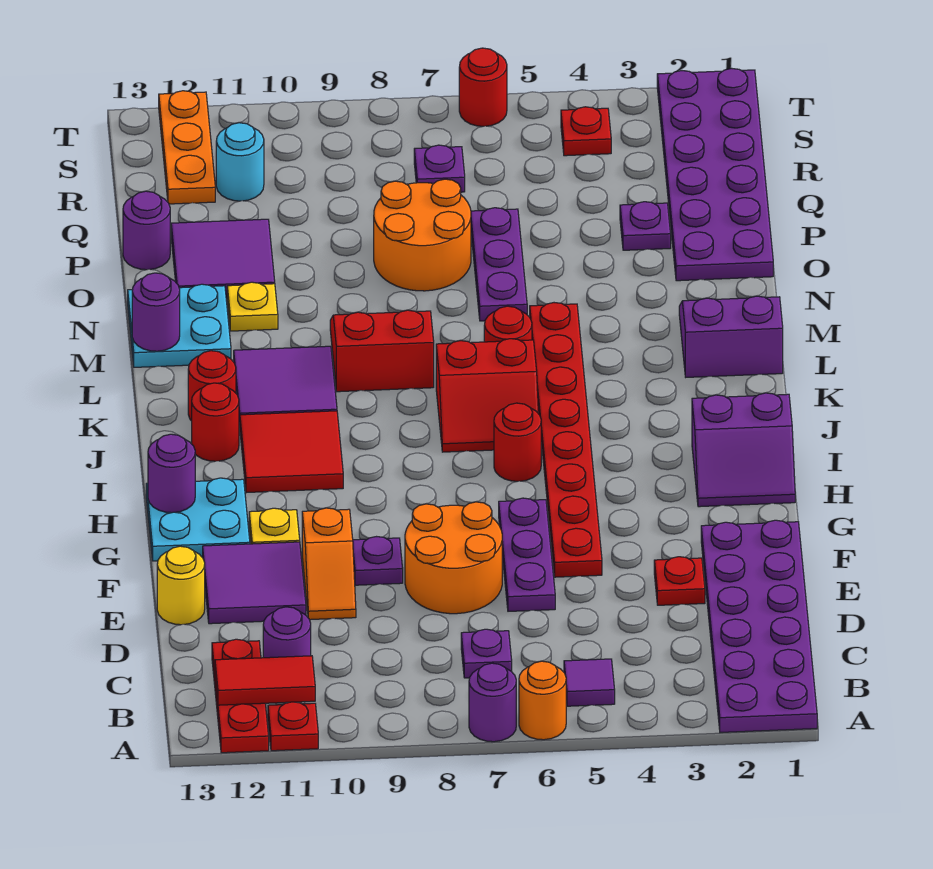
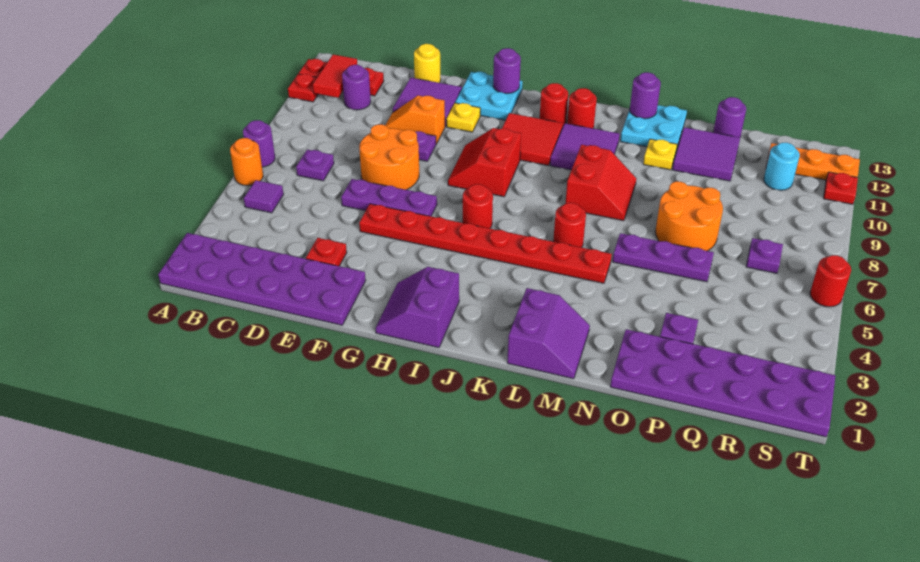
red slope J6:K7 level 1 top K -> red slope H8:I9 level 1 top I
red plate S4 level 1 -> red plate T11 level 1

